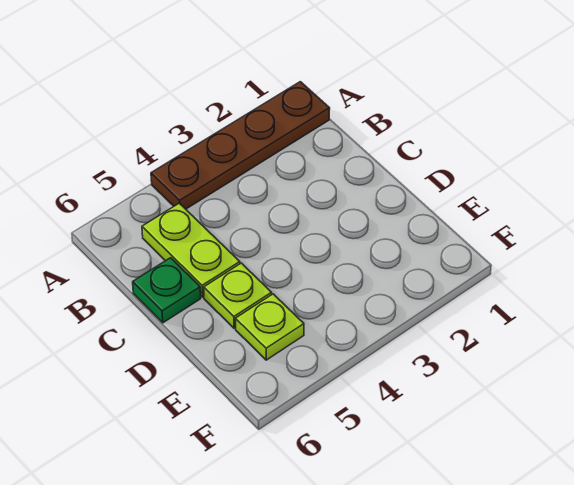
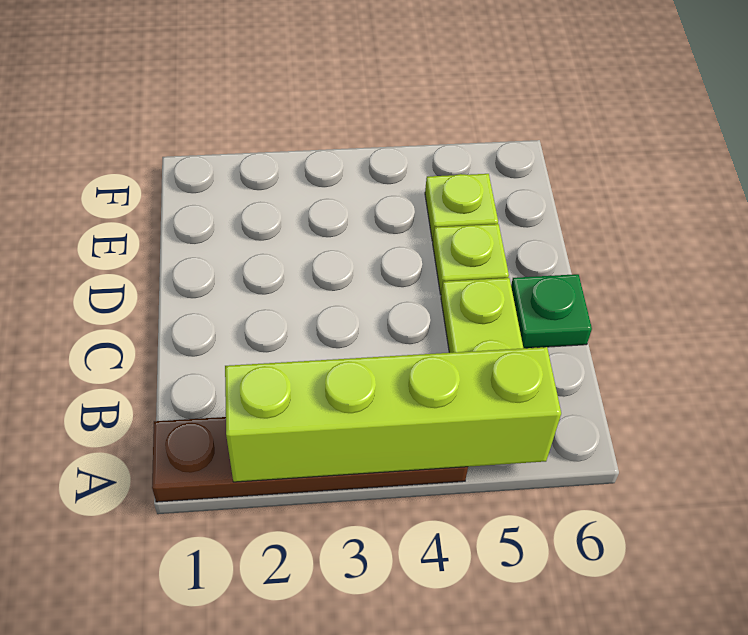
none -> lime brick A2:A5 level 2

